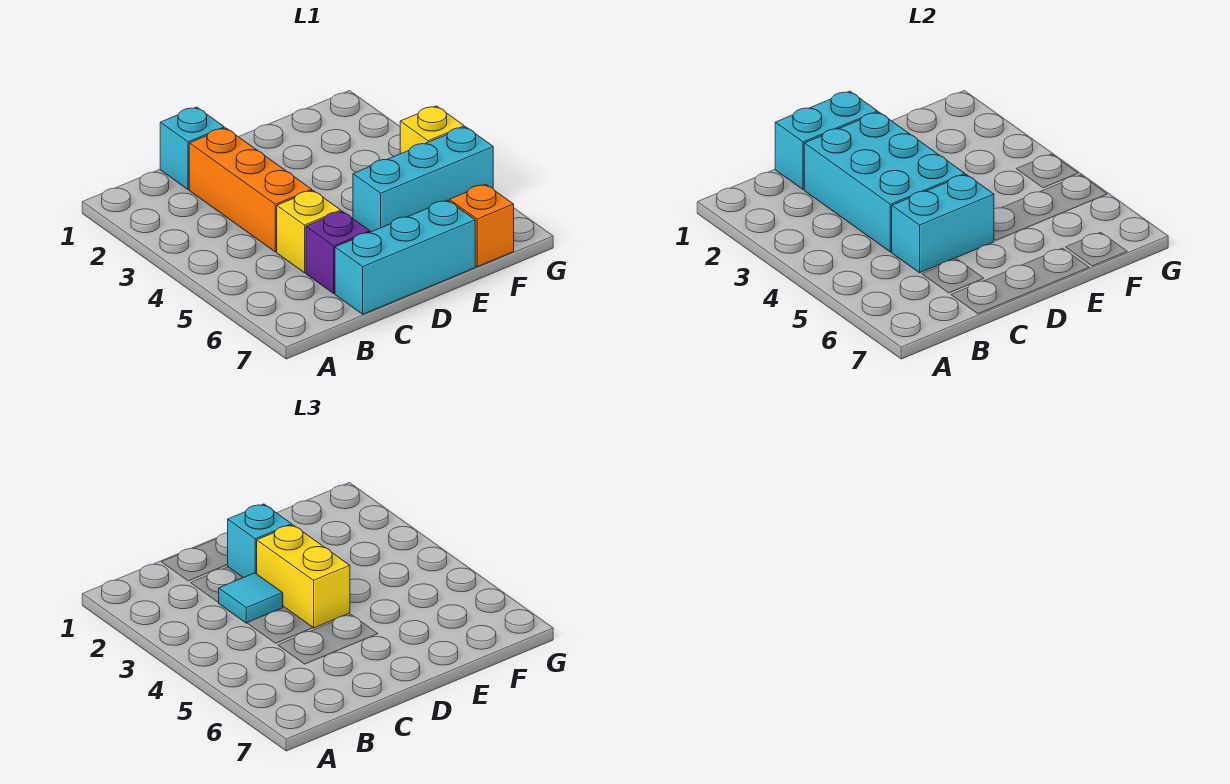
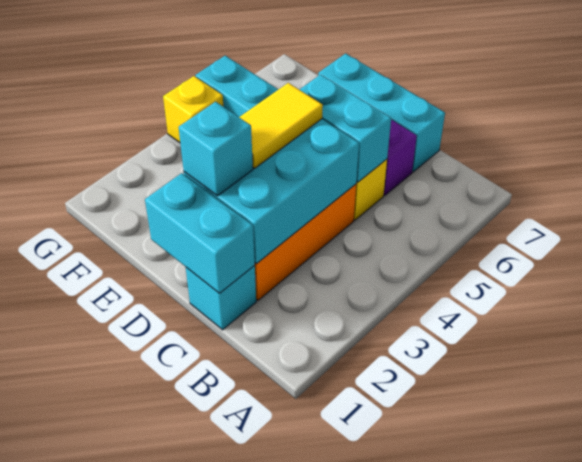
cyan tile C3 level 3 -> none
yellow brick D3:D4 level 3 -> yellow tile D3:D4 level 3
orange brick F7 level 1 -> none

